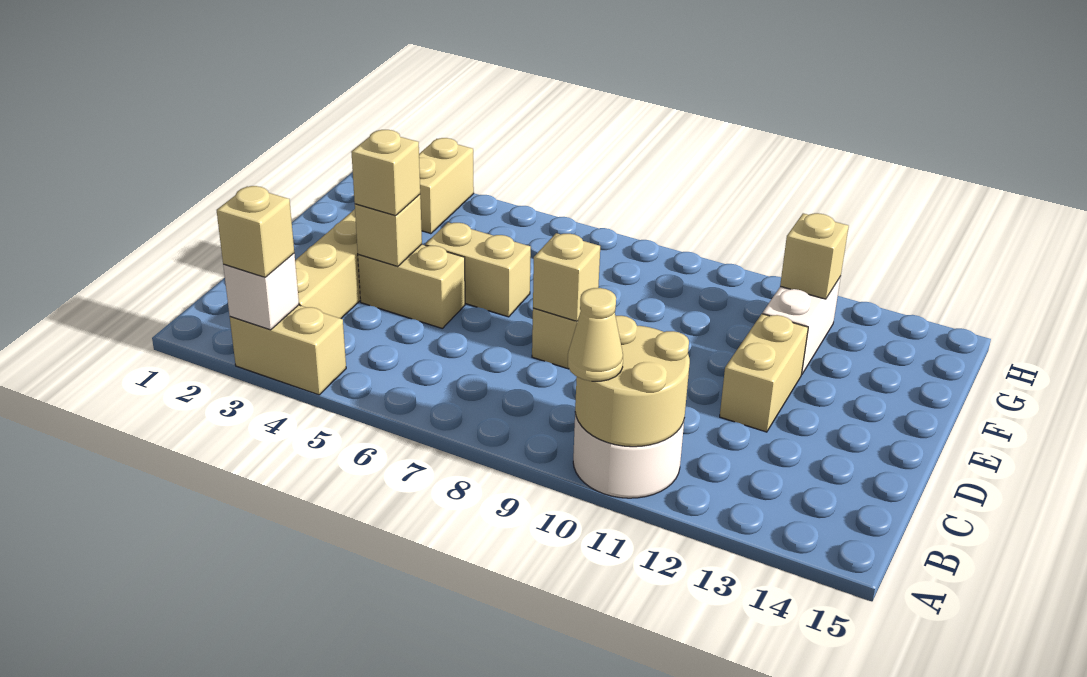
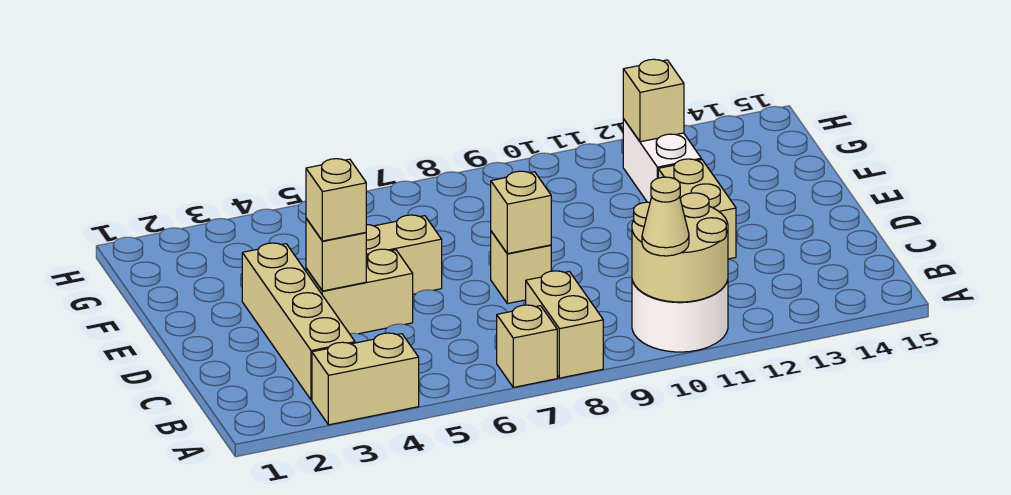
white brick A3 level 2 -> none
tan brick A3 level 3 -> tan brick A7 level 1
tan brick G3:H3 level 1 -> tan brick A8:B8 level 1

